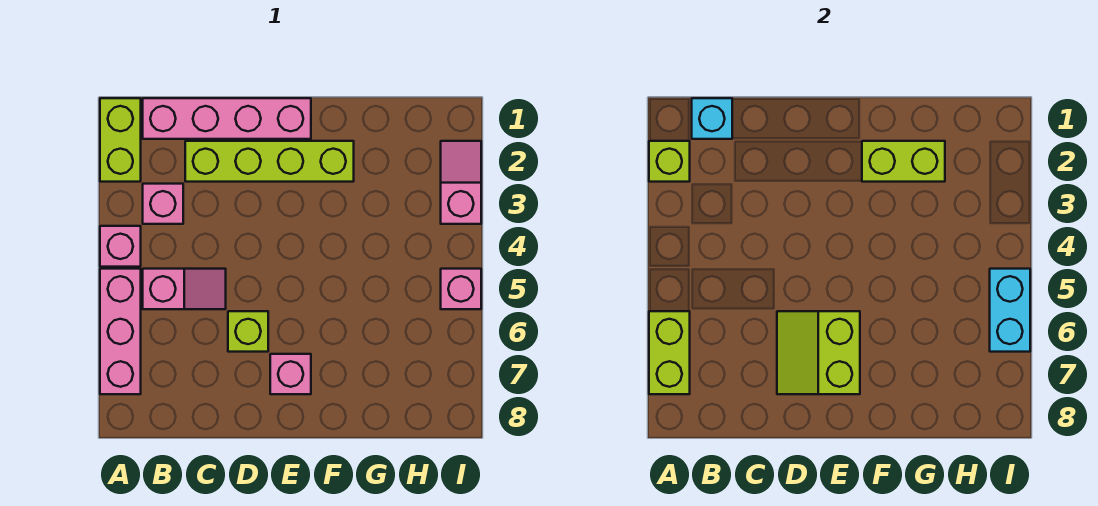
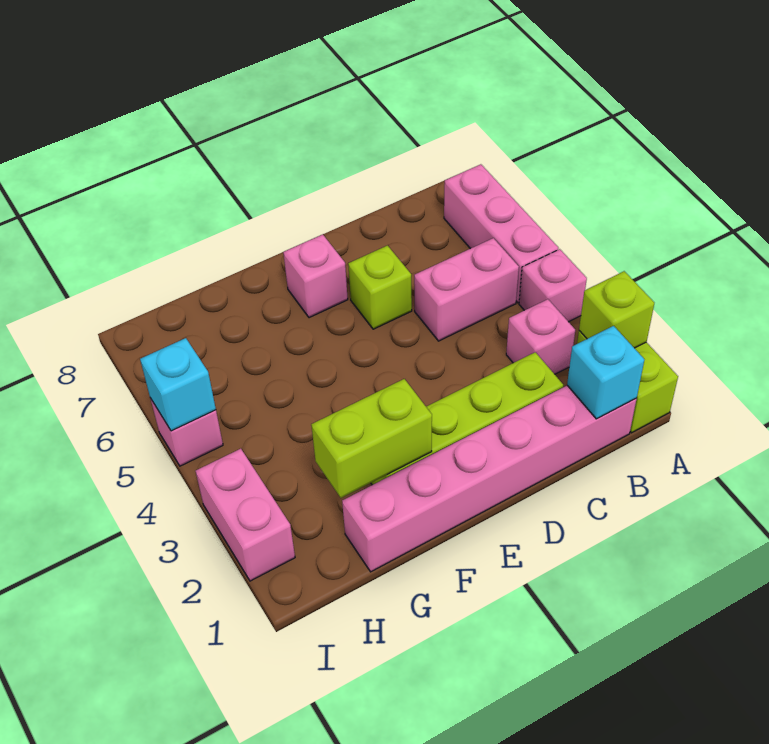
lime brick A6:A7 level 2 -> none
pink brick B1:E1 level 1 -> pink brick B1:G1 level 1
pink slope B5:C5 level 1 top B -> pink brick B5:C5 level 1
lime slope D6:E7 level 2 top E -> none
pink slope I2:I3 level 1 top 3 -> pink brick I2:I3 level 1
cyan brick I5:I6 level 2 -> cyan brick I5 level 2

